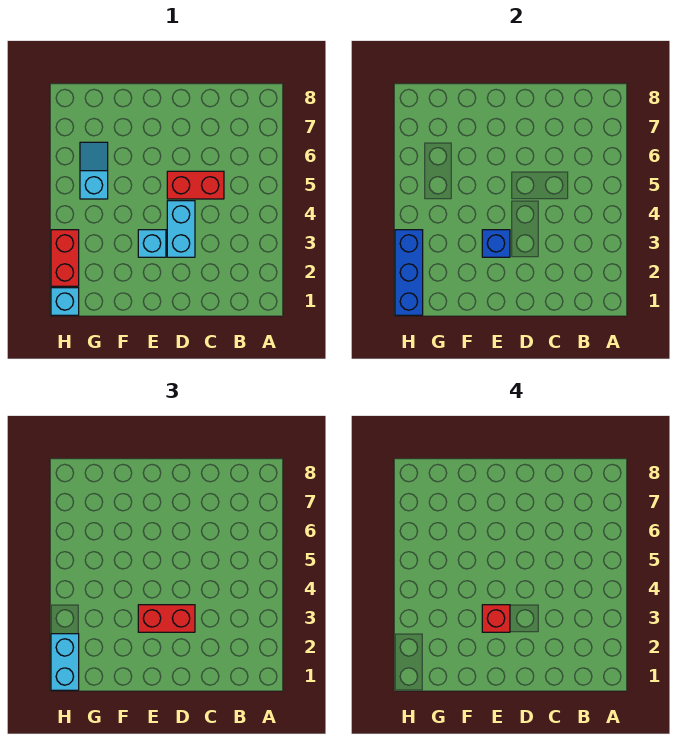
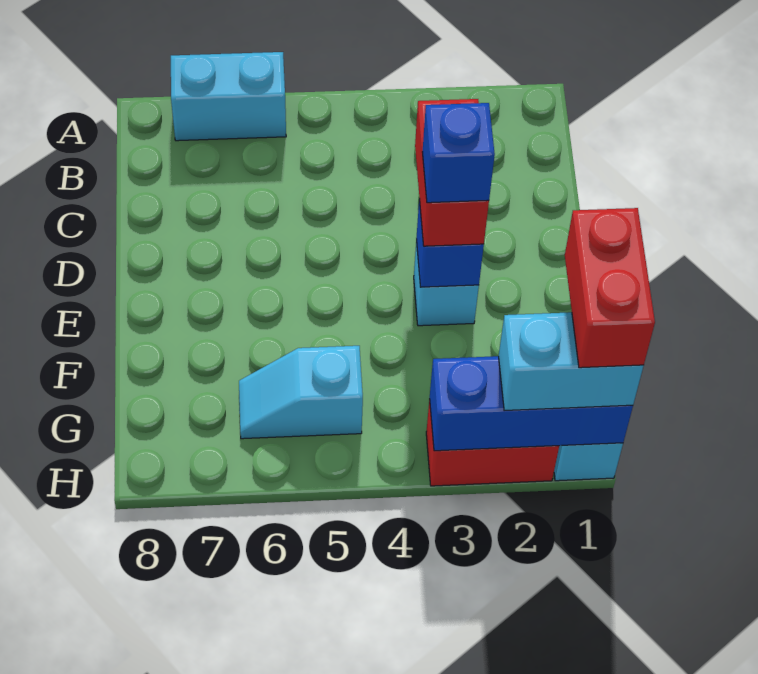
red brick C5:D5 level 1 -> red brick G1:H1 level 4
cyan brick D3:D4 level 1 -> cyan brick A6:A7 level 1
red brick E3 level 4 -> blue brick E3 level 4

